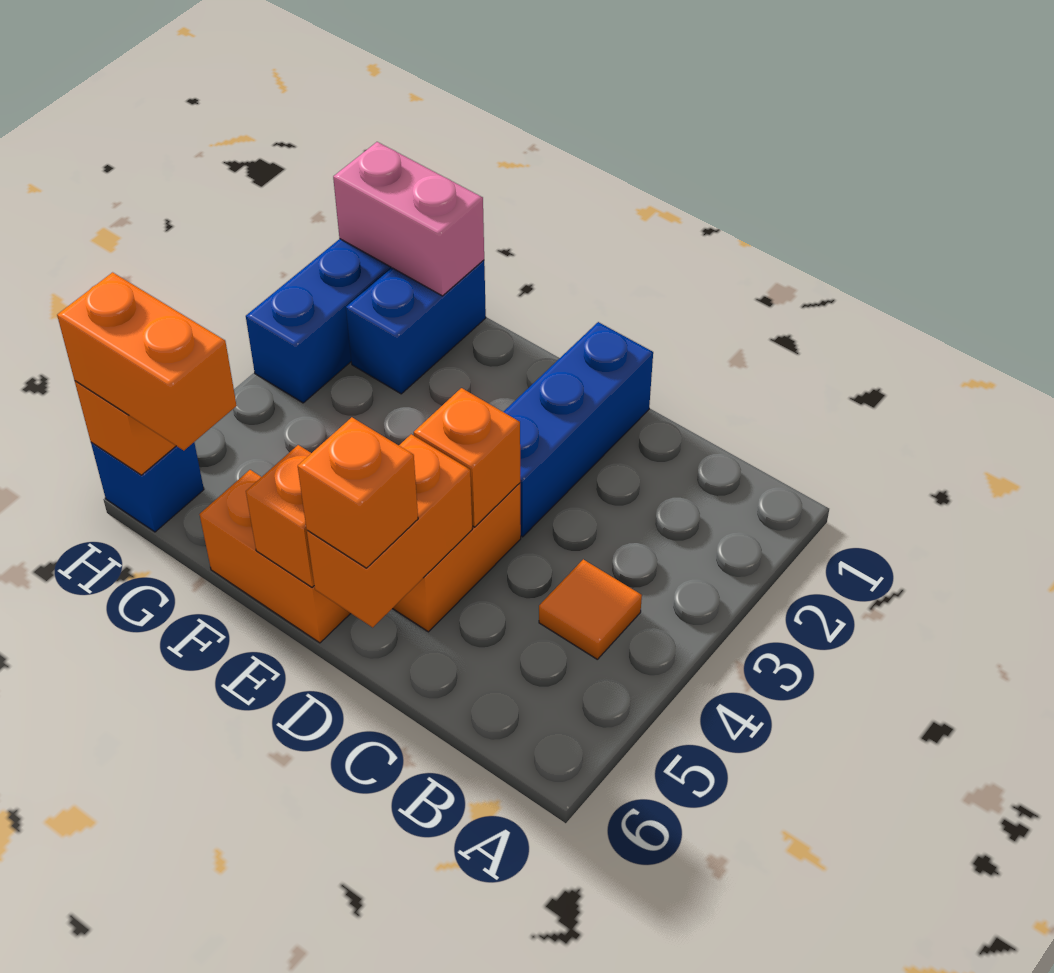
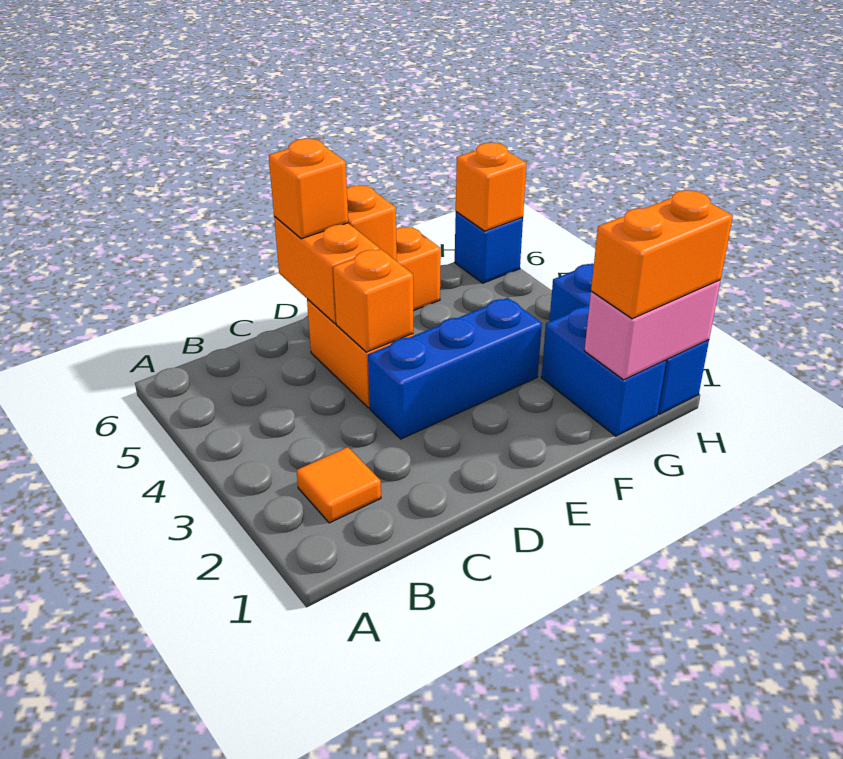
orange tile B4 level 1 -> orange tile B2 level 1
blue brick D1:D3 level 1 -> blue brick D3:F3 level 1
orange brick G6:H6 level 3 -> orange brick G1:H1 level 3

